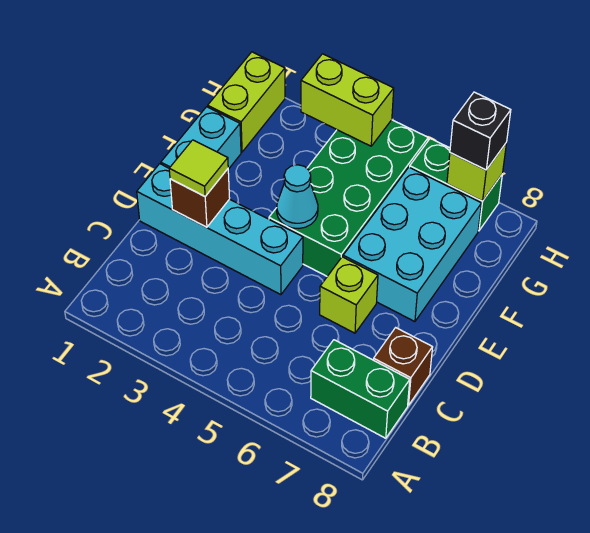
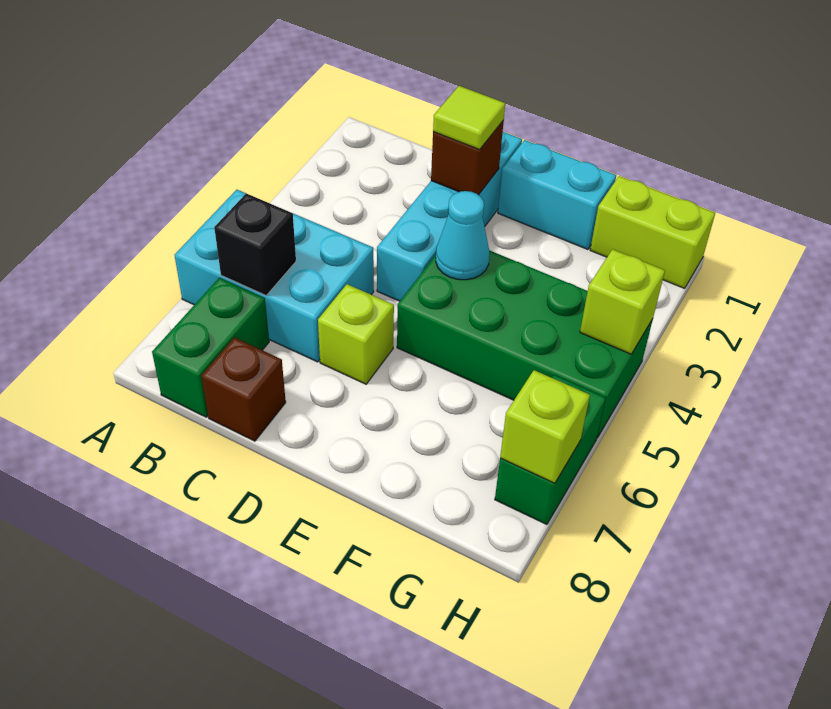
cyan brick E6:G7 level 1 -> cyan brick A5:C6 level 1
lime brick H3:H4 level 2 -> lime brick H4 level 2
black brick H7 level 3 -> black brick B6 level 2

